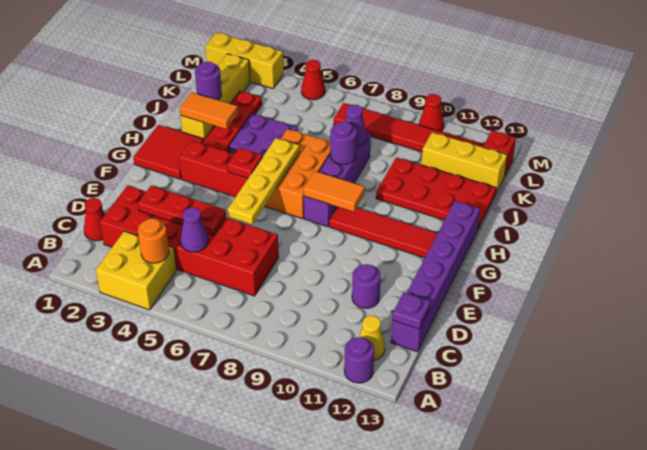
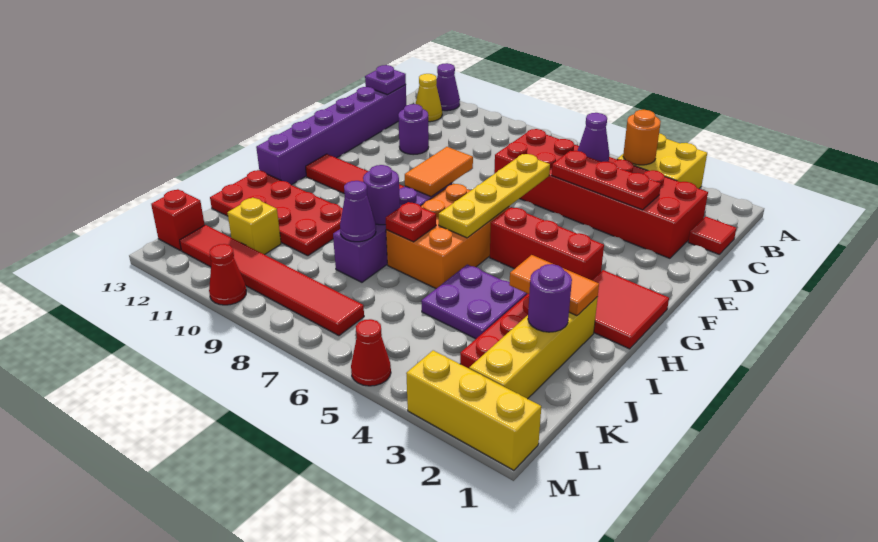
purple round brick A12 level 1 -> purple cone A12 level 1
red cone C1 level 1 -> red tile C1 level 1
red plate G5 level 2 -> red plate I7 level 2
orange tile G8:G9 level 2 -> orange tile F8:G8 level 2
yellow brick K11:K13 level 1 -> yellow brick K11 level 1

